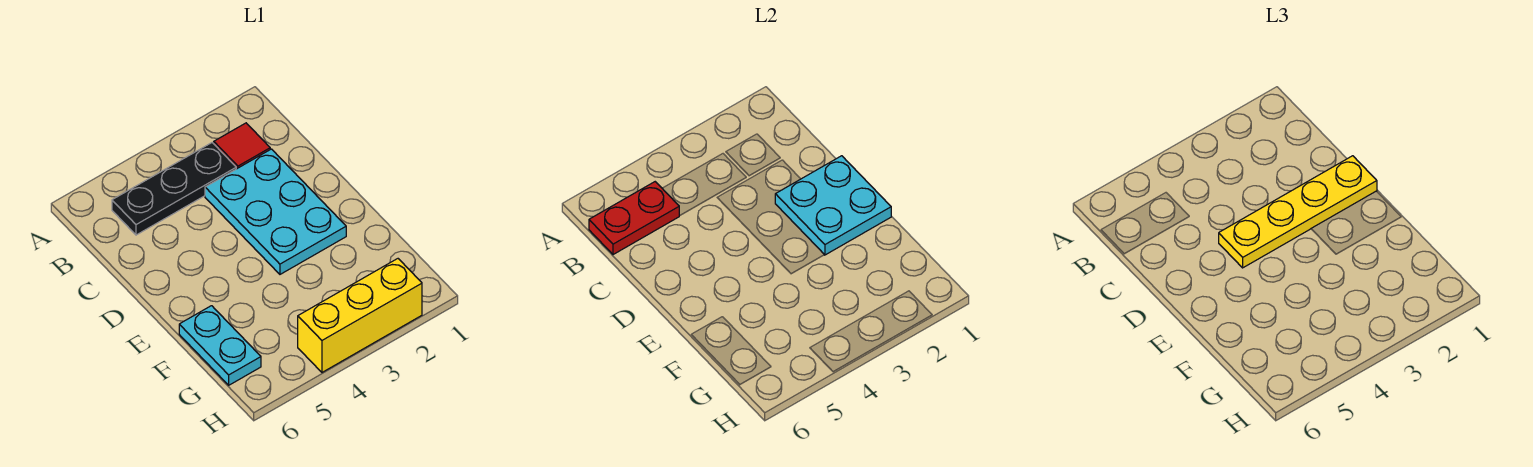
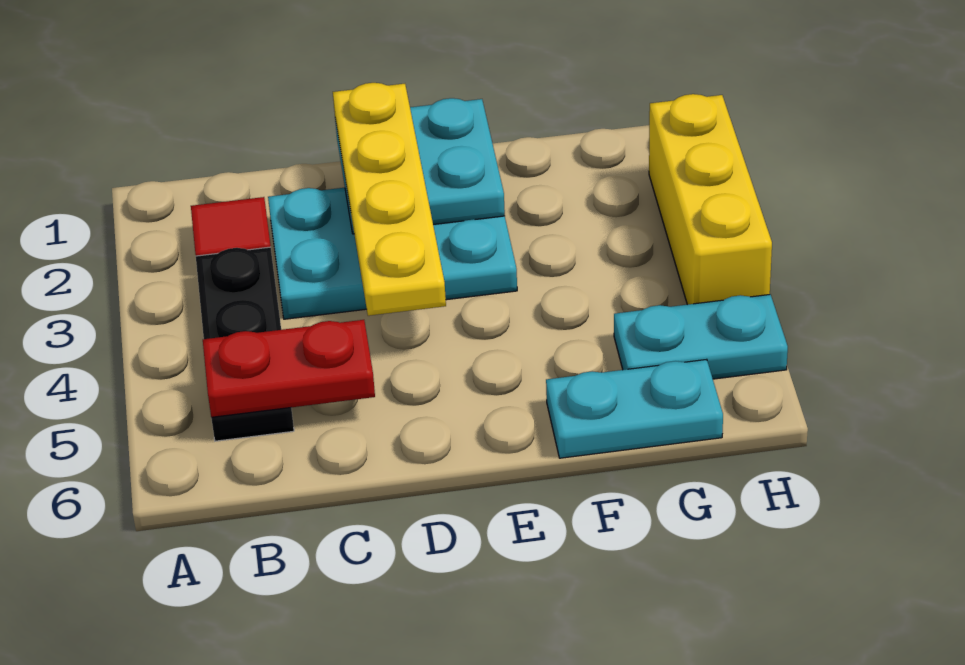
red plate B5:B6 level 2 -> red plate B5:C5 level 2
none -> cyan plate G5:H5 level 1

